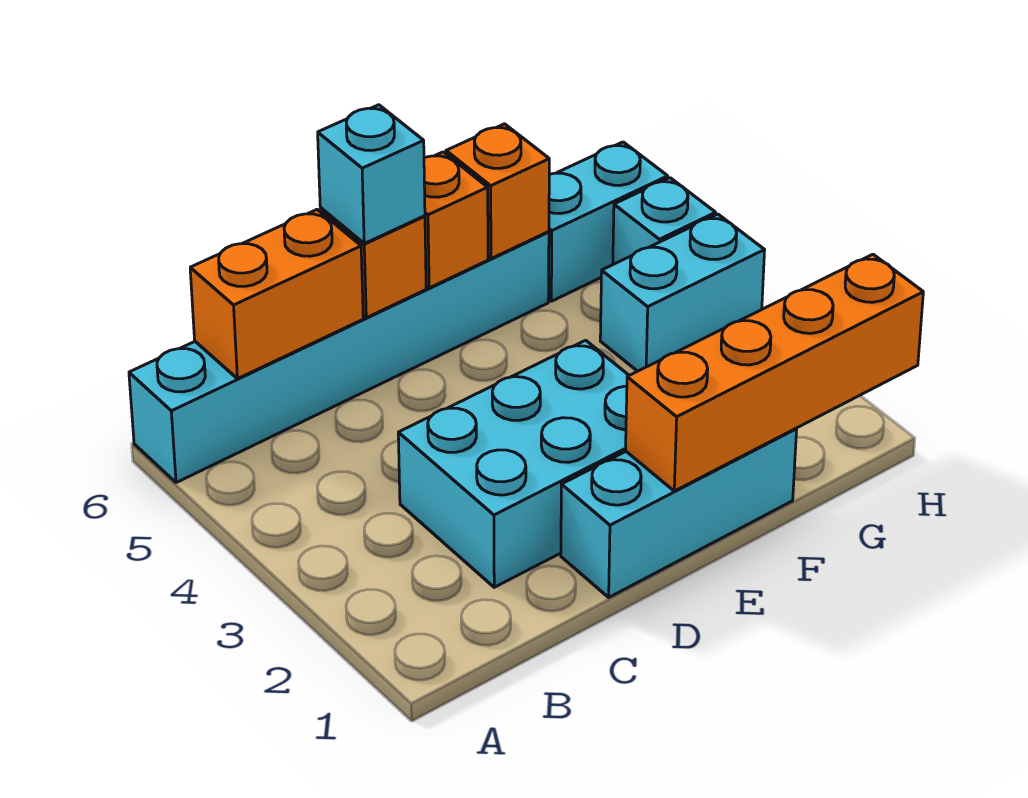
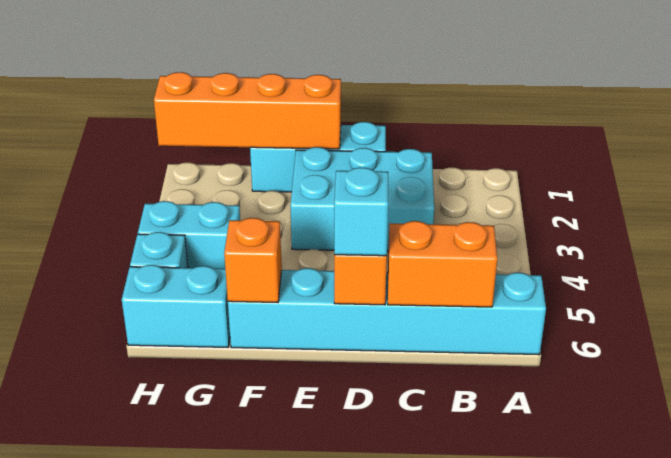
orange brick E6 level 2 -> none

